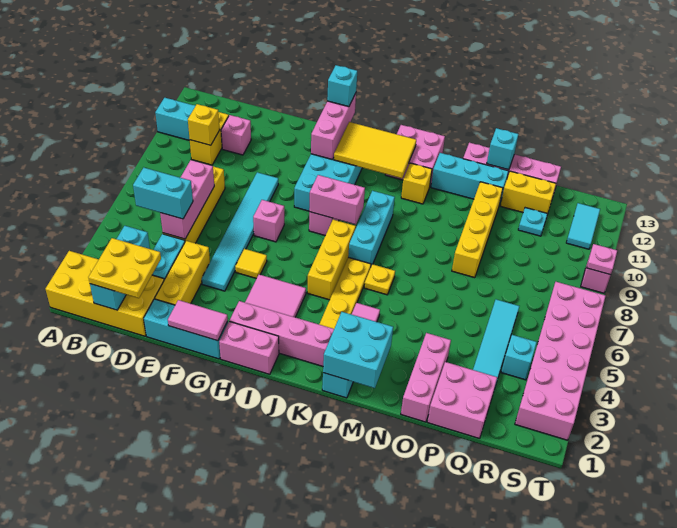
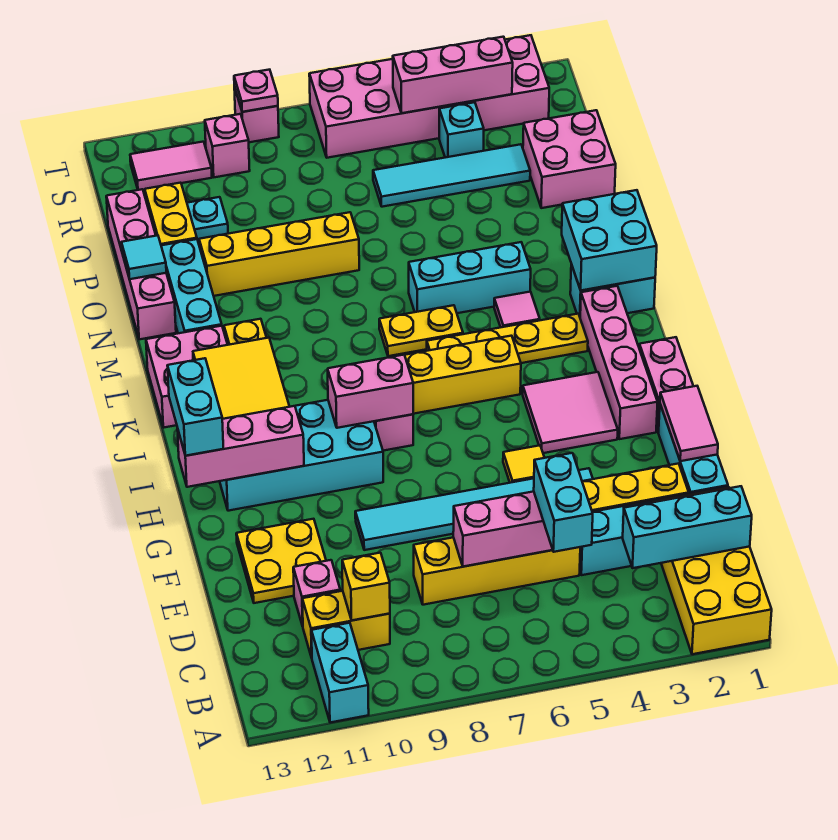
yellow plate C1:D2 level 3 -> yellow plate E11:F12 level 1
pink brick G7 level 1 -> pink brick S10 level 1
cyan brick H13 level 3 -> cyan brick H13:I13 level 3
pink brick I8:J8 level 2 -> pink brick I8:I9 level 2
cyan brick K7:K9 level 1 -> cyan brick M4:M6 level 1
yellow plate L6 level 1 -> yellow plate L6:L7 level 1
pink brick O1:O3 level 1 -> pink brick S3:S5 level 2
cyan brick O13 level 2 -> cyan tile O13 level 2
cyan tile S11:S12 level 1 -> pink tile S11:S12 level 1

